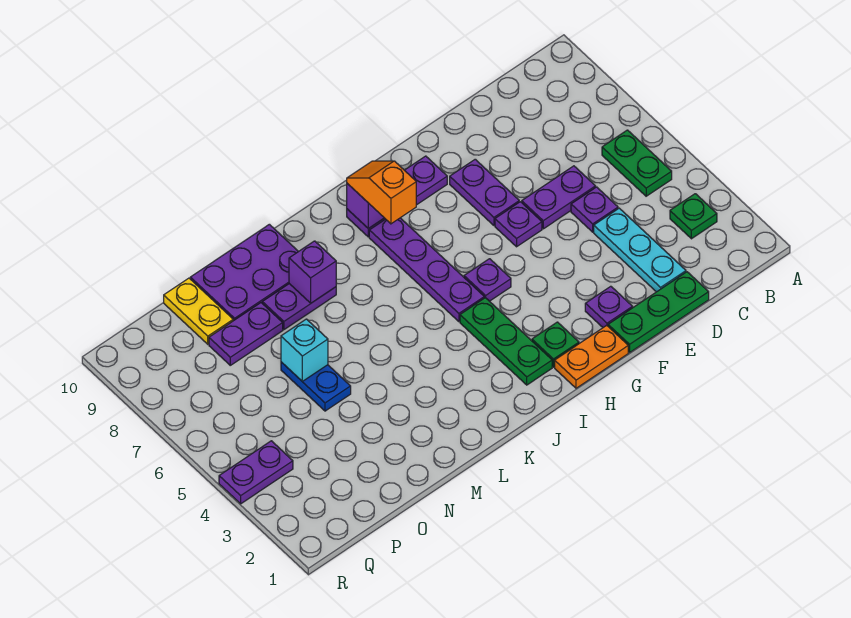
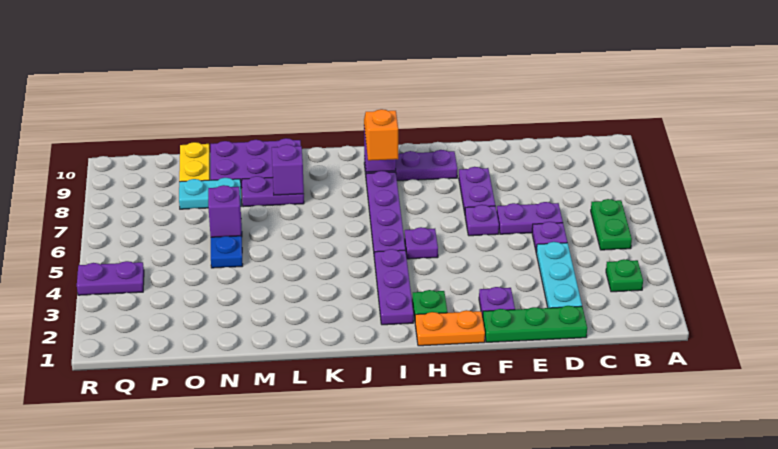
green plate I2:I4 level 1 -> purple plate I2:I4 level 1
cyan brick N6 level 2 -> purple brick N6 level 2
purple plate N8:O8 level 1 -> cyan plate N8:O8 level 1

